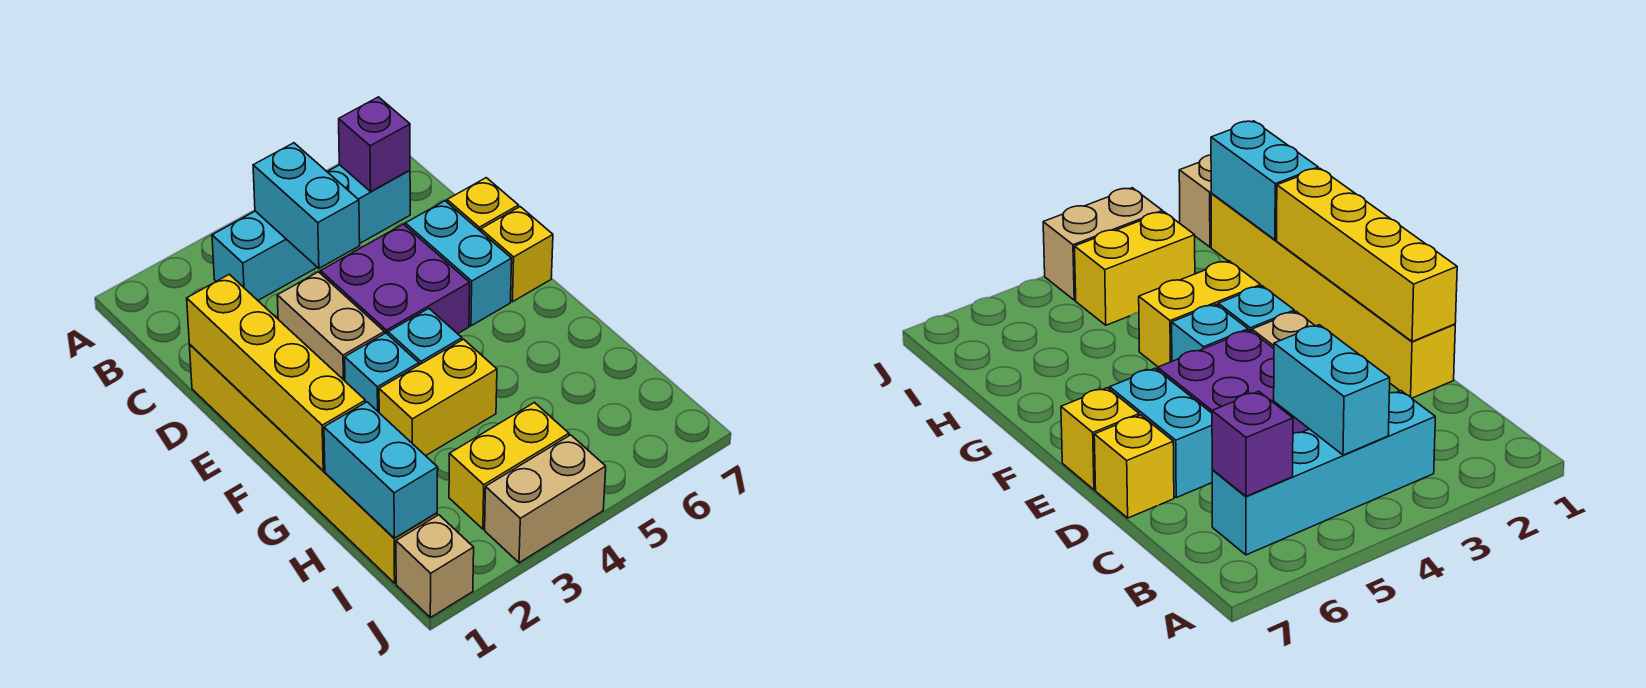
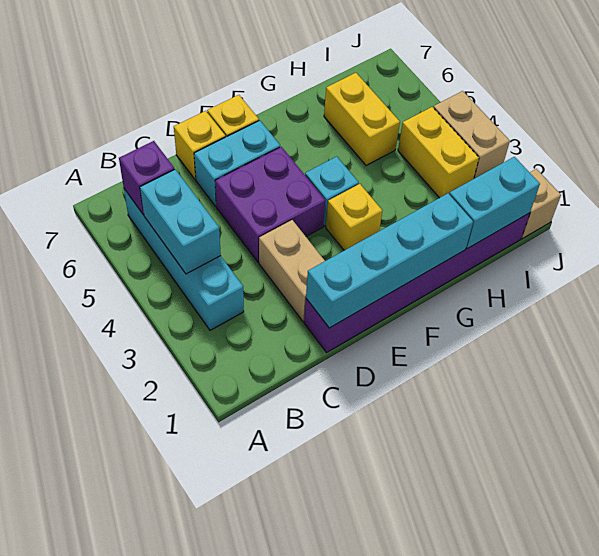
cyan brick B4:C4 level 2 -> cyan brick B4:B5 level 2
yellow brick D1:I1 level 1 -> purple brick D1:I1 level 1
yellow brick D1:G1 level 2 -> cyan brick D1:G1 level 2
tan brick D3:E3 level 1 -> tan brick D2:D3 level 1
cyan brick F3 level 1 -> yellow brick F3 level 1
yellow brick G3:G4 level 1 -> yellow brick H5:H6 level 1

